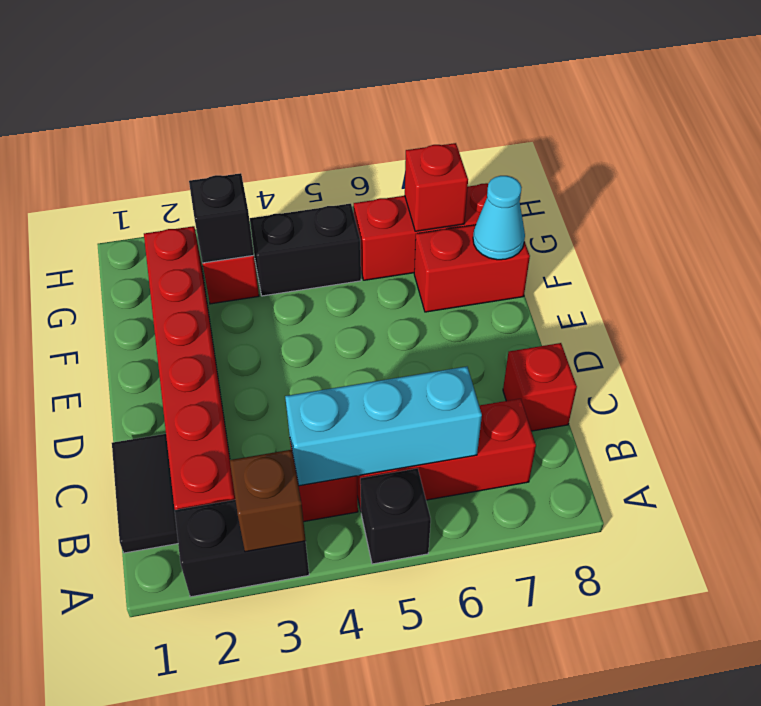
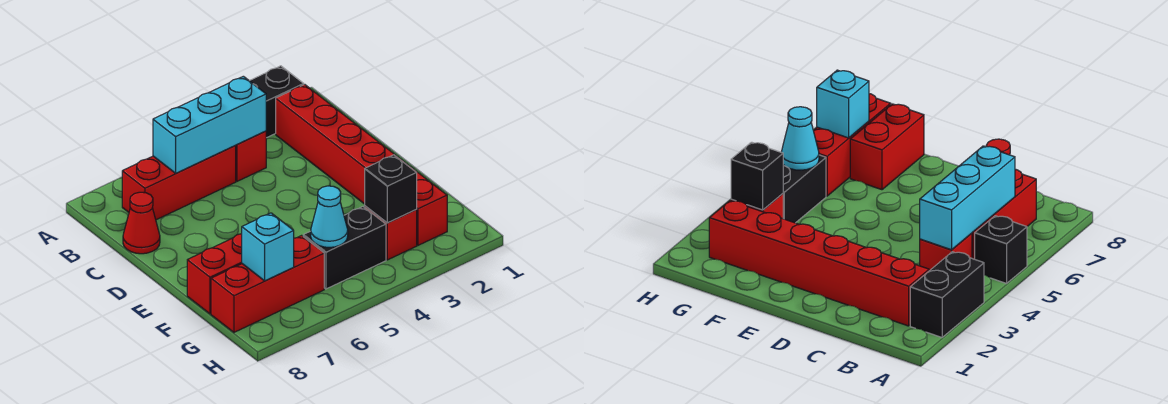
brown brick A3 level 2 -> none
black tile B1:C1 level 1 -> none
red brick C8 level 1 -> red cone C8 level 1
cyan cone F8 level 2 -> cyan cone G5 level 2
red brick G7 level 2 -> cyan brick G7 level 2

